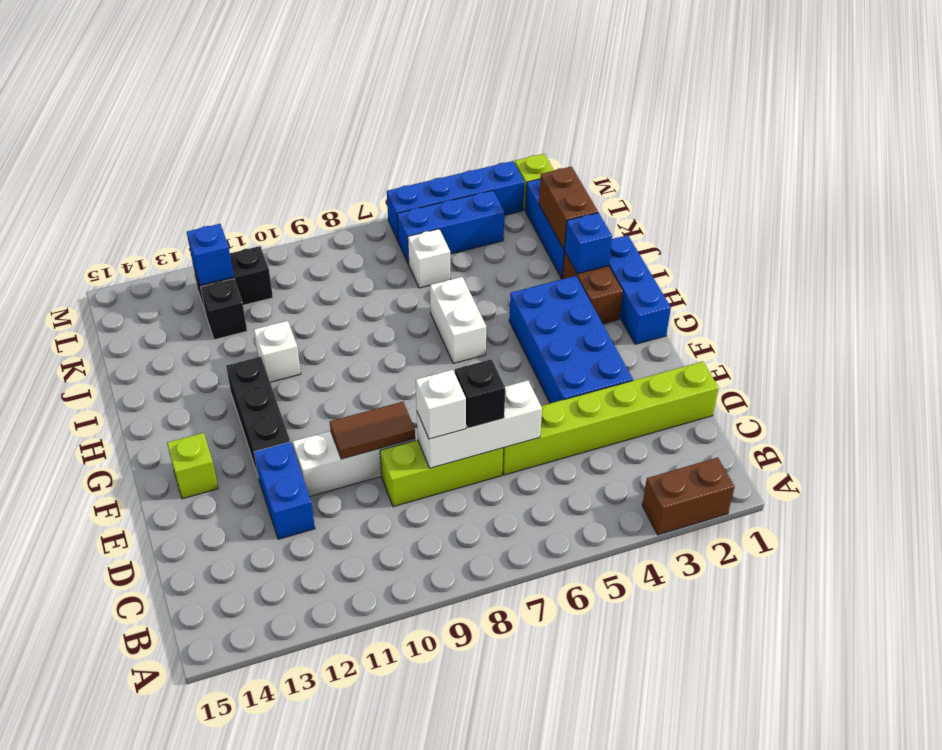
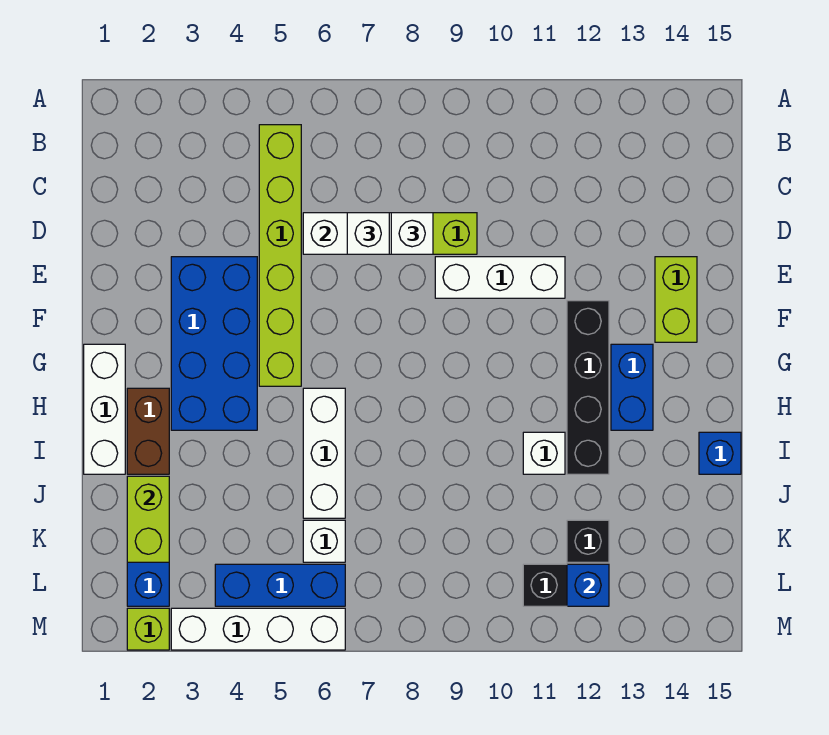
brown brick A2:A3 level 1 -> none
lime brick D1:D6 level 1 -> lime brick B5:G5 level 1
black brick D7 level 3 -> white brick D7 level 3
blue brick D12:E12 level 1 -> blue brick G13:H13 level 1
brown tile E9:E10 level 2 -> none
black brick F12:H12 level 1 -> black brick F12:I12 level 1
lime brick F14 level 1 -> lime brick E14:F14 level 1
blue brick G1:I1 level 1 -> white brick G1:I1 level 1
white brick H6:I6 level 1 -> white brick H6:J6 level 1
blue brick I2 level 2 -> blue brick I15 level 1
brown brick J2:K2 level 2 -> lime brick J2:K2 level 2
blue brick M3:M6 level 1 -> white brick M3:M6 level 1

